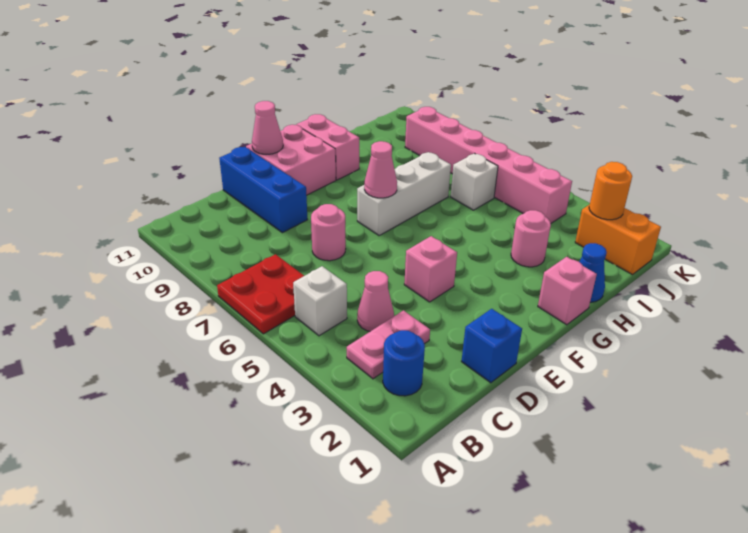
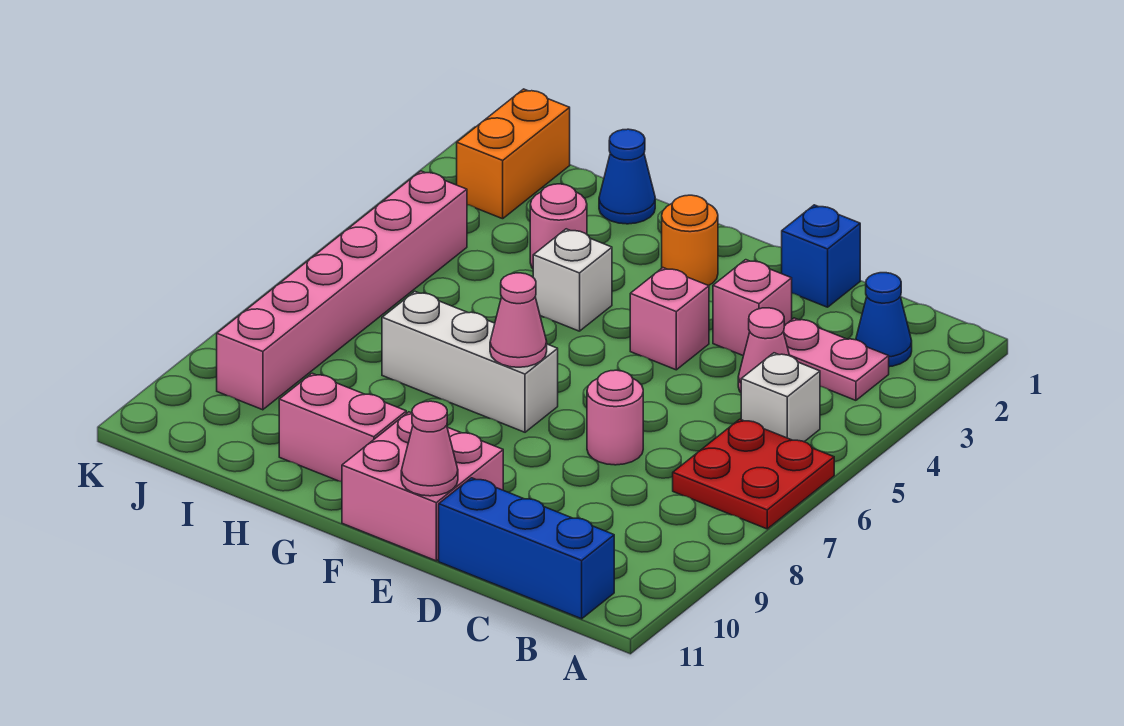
blue round brick B2 level 1 -> blue cone B2 level 1
blue brick D9:D11 level 1 -> blue brick B11:D11 level 1
pink brick G1 level 1 -> pink brick D3 level 1
pink brick G10:G11 level 1 -> pink brick G10:H10 level 1
white brick I6 level 1 -> white brick G4 level 1
orange round brick J2 level 2 -> orange round brick F2 level 1

